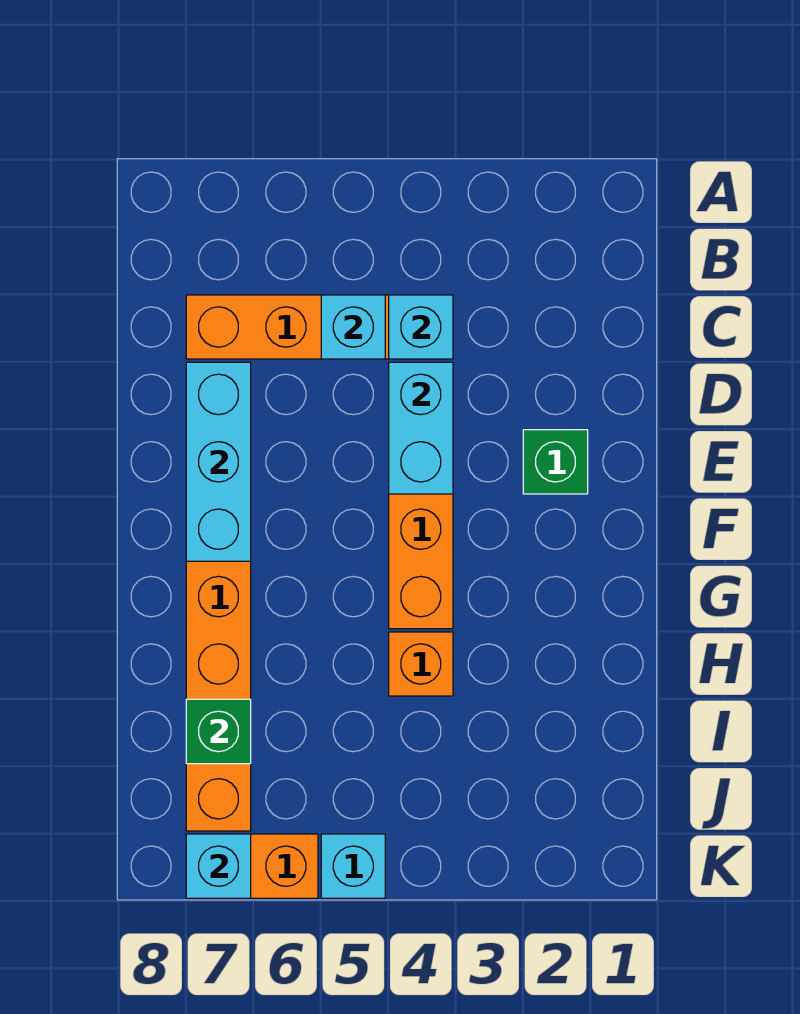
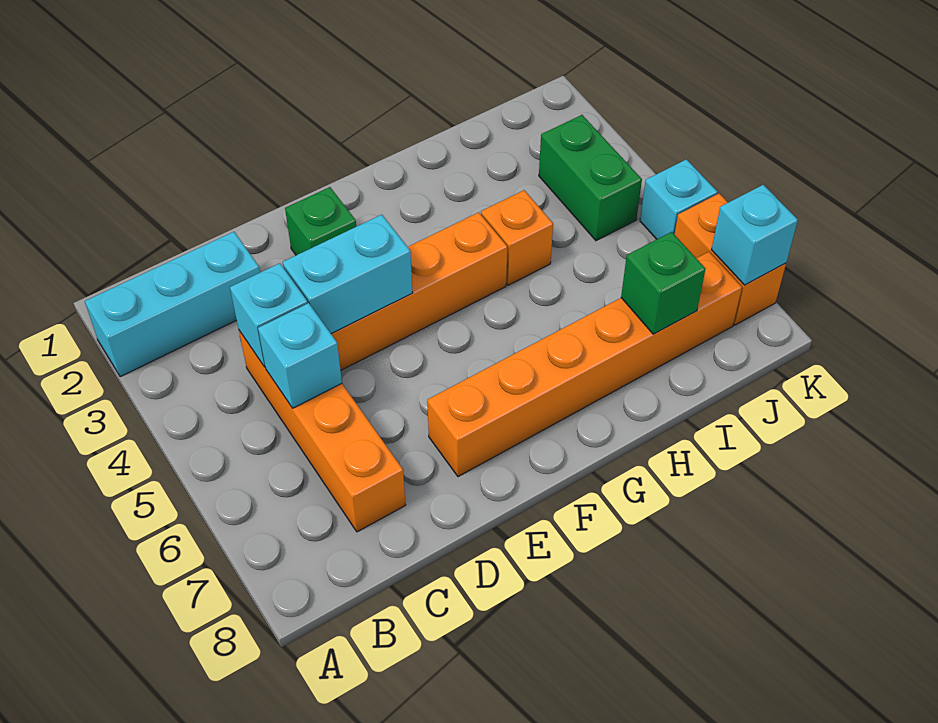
cyan brick D7:F7 level 2 -> cyan brick A2:C2 level 1
none -> green brick J3:J4 level 1

